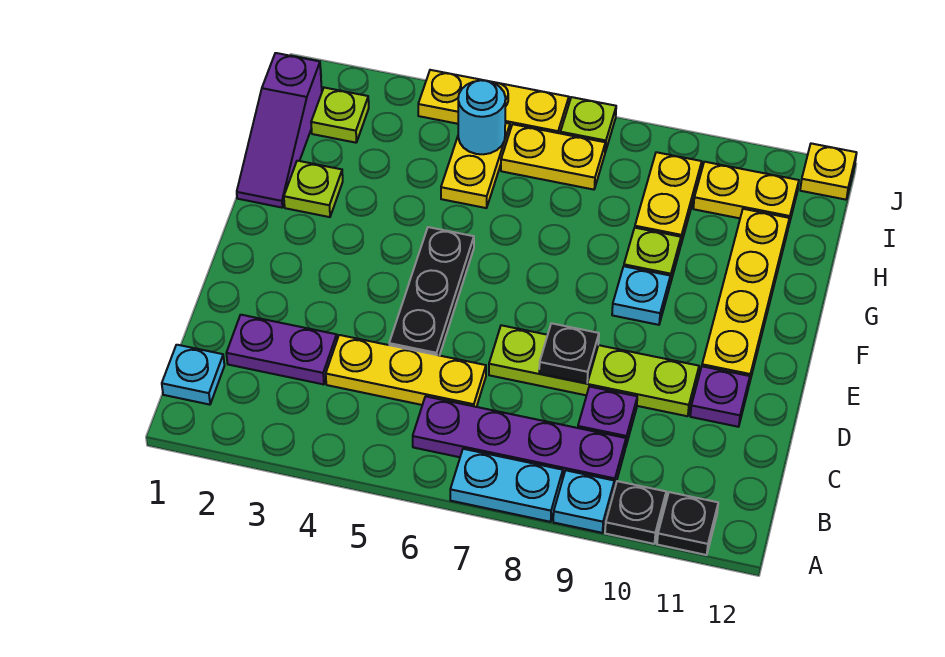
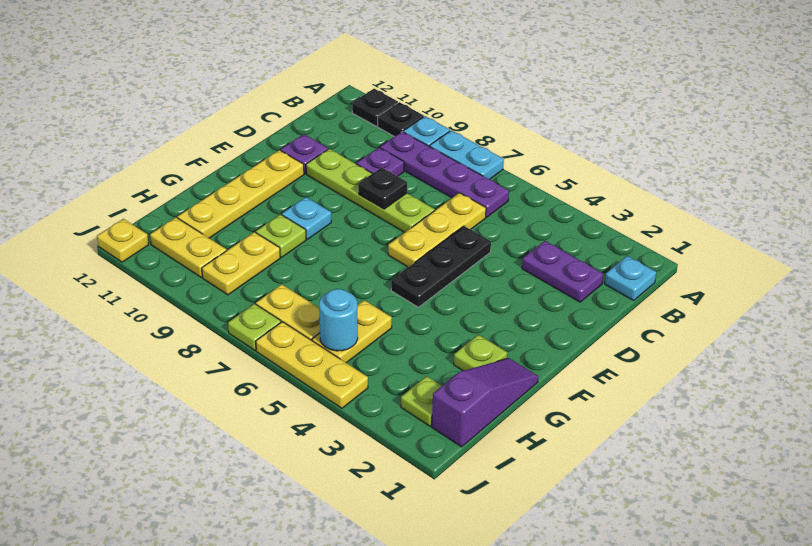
yellow plate C4:C6 level 1 -> yellow plate C6:E6 level 1

